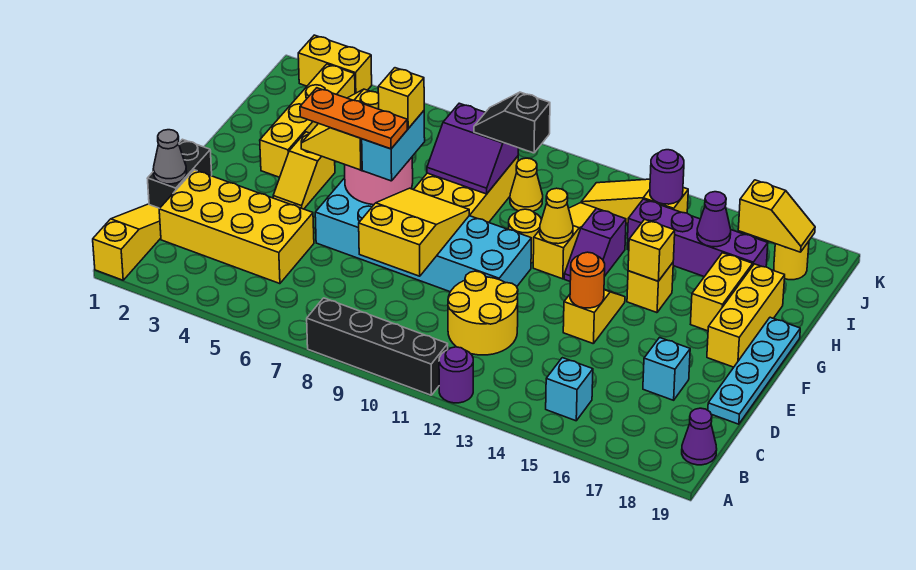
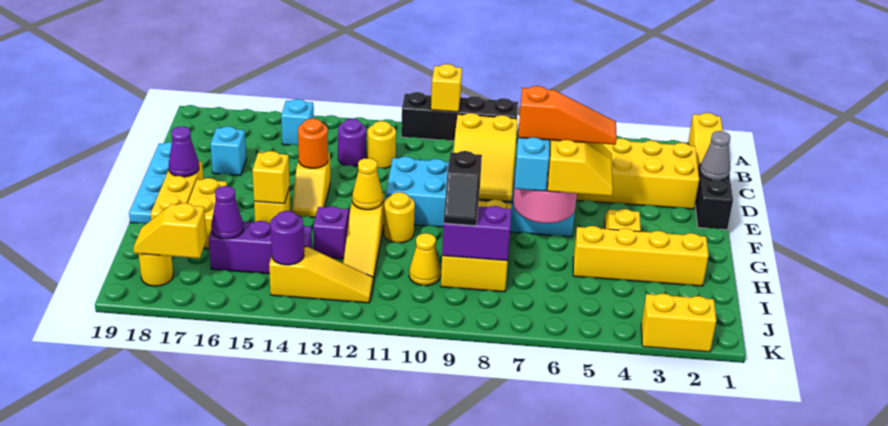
purple round brick A12 level 1 -> purple round brick C13 level 1
purple cone B19 level 1 -> purple cone F18 level 2
yellow round brick C11:D12 level 1 -> yellow round brick C12 level 1
orange plate F5:F7 level 4 -> orange slope F5:F7 level 4 top 7
yellow brick G3:J3 level 1 -> yellow brick H2:H5 level 1
yellow brick G7 level 4 -> yellow brick A10 level 2
black slope I9:I10 level 3 top 10 -> black slope H9:I9 level 3 top H
purple brick I14:I17 level 1 -> purple brick I14:I16 level 1

